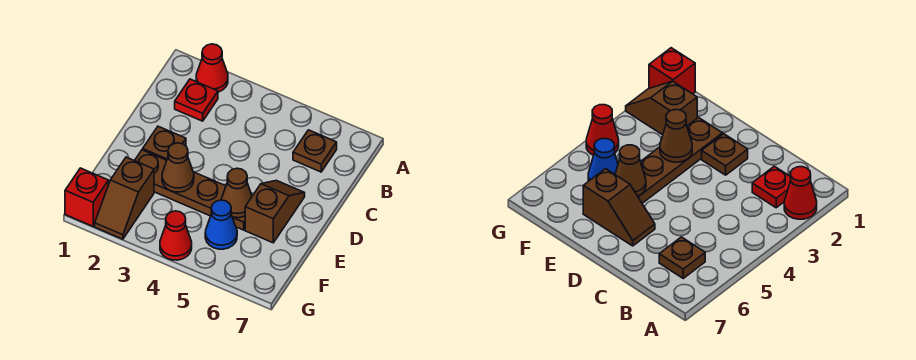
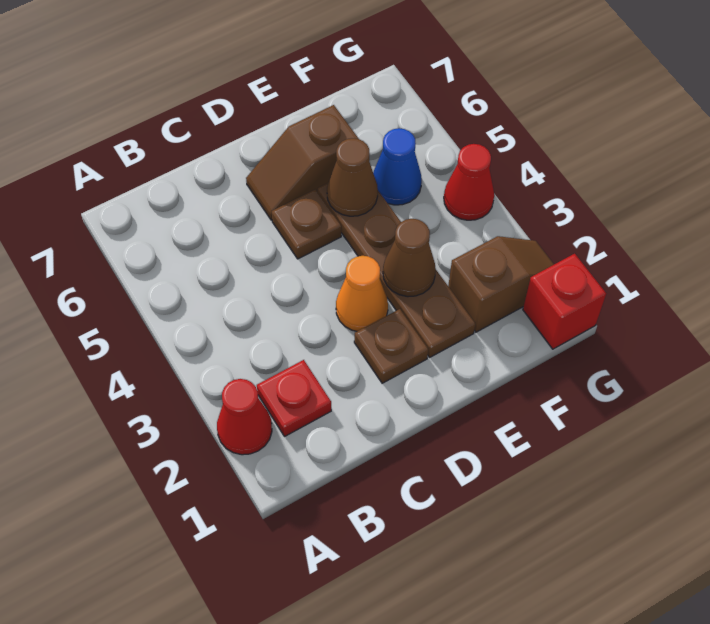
brown plate B6 level 1 -> brown plate D5 level 1
none -> orange cone D3 level 1

